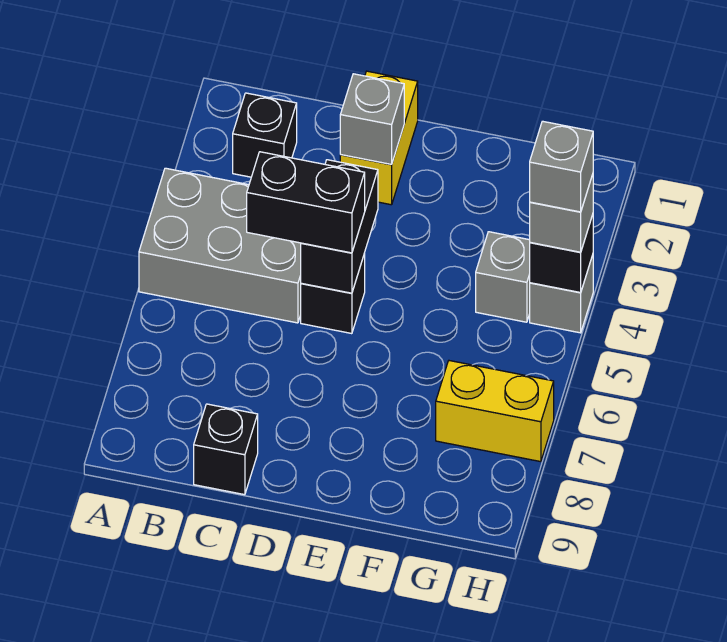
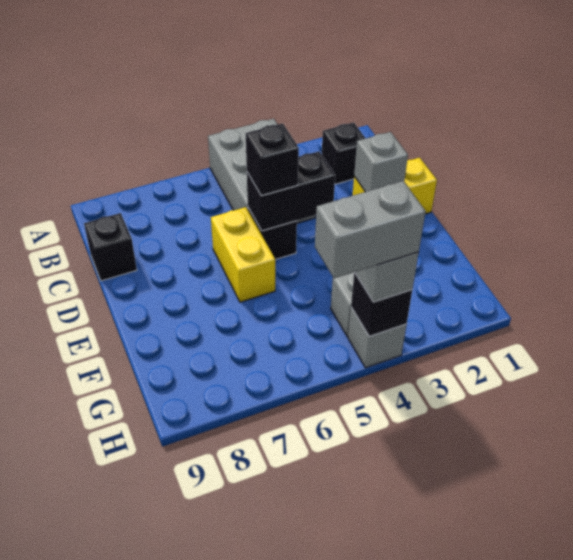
black brick C5:D5 level 3 -> black brick D5 level 3
yellow brick G7:H7 level 1 -> yellow brick D6:E6 level 1
grey brick H4 level 4 -> grey brick H4:H5 level 4

